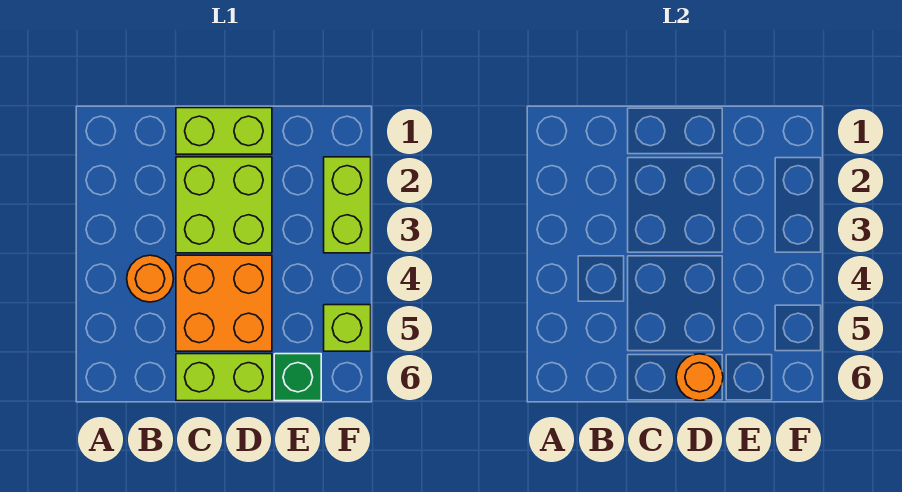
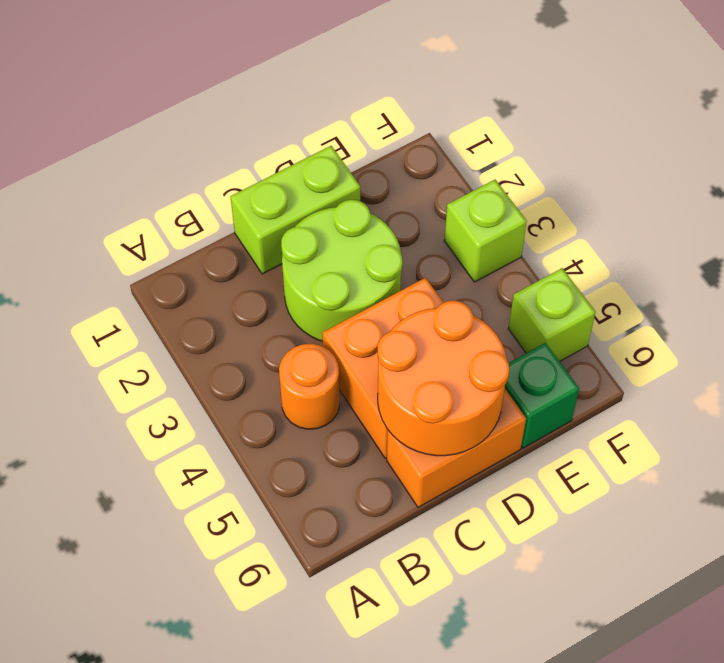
lime brick C2:D3 level 1 -> lime round brick C2:D3 level 1
lime brick C6:D6 level 1 -> orange brick C6:D6 level 1
orange round brick D6 level 2 -> orange round brick C5:D6 level 2
lime brick F2:F3 level 1 -> lime brick F3 level 1

